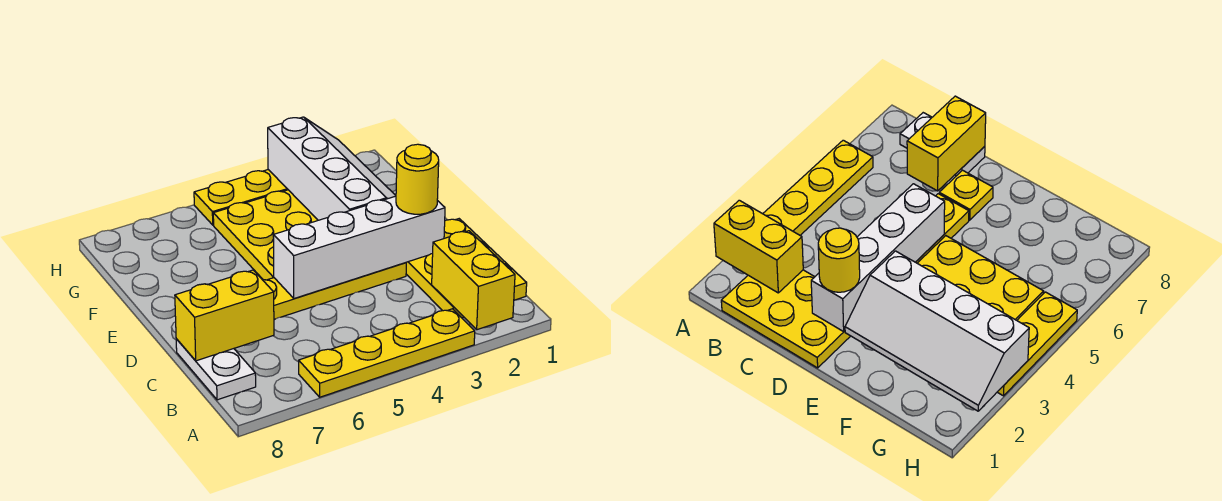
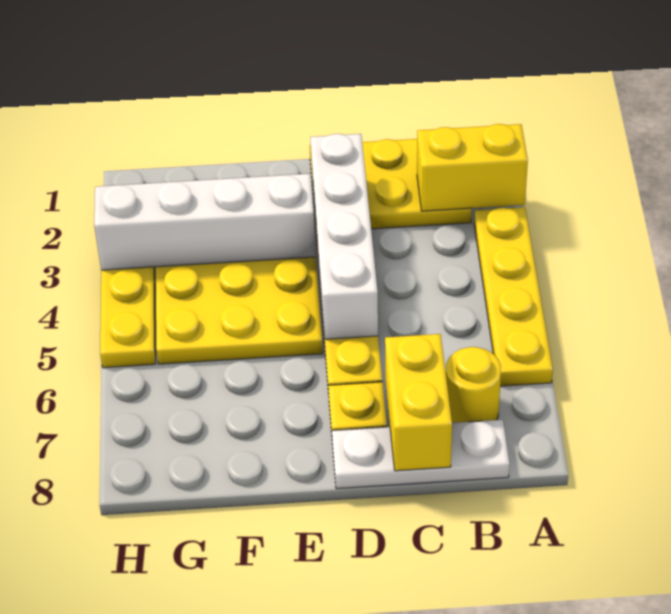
white plate B8:C8 level 1 -> white plate B8:D8 level 1
yellow round brick D2 level 3 -> yellow round brick B7 level 1

